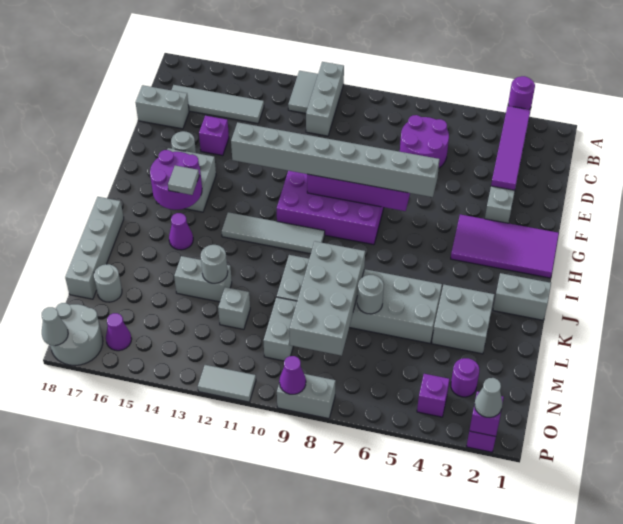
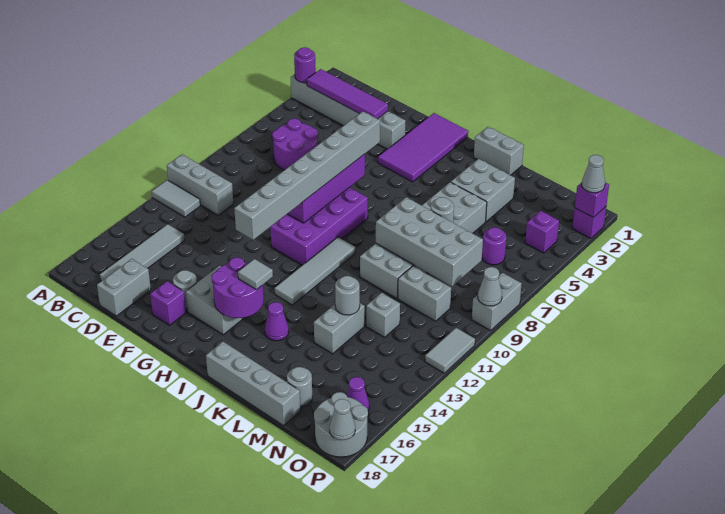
purple brick E15 level 1 -> purple brick F17 level 1
grey brick J1:J2 level 1 -> grey brick J1:K1 level 1
purple round brick N3 level 1 -> purple round brick N6 level 1
purple cone P9 level 2 -> grey cone P9 level 2

